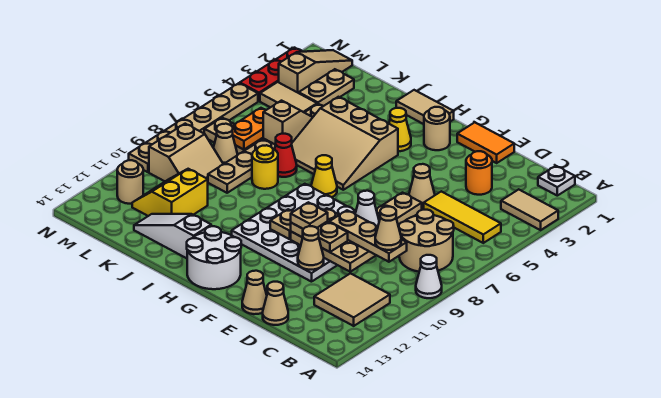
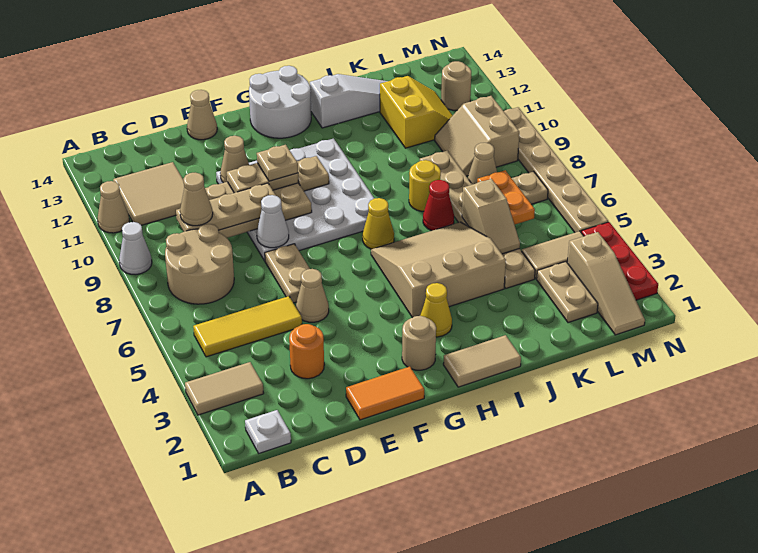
tan cone D14 level 1 -> tan cone A11 level 1

